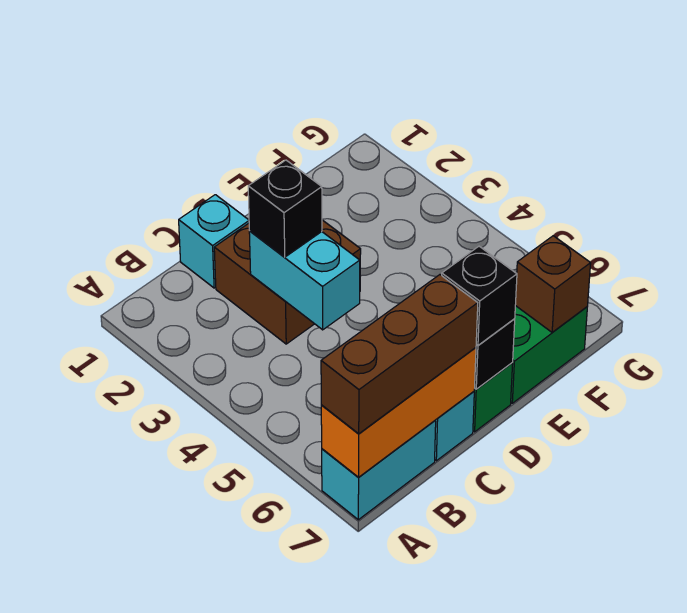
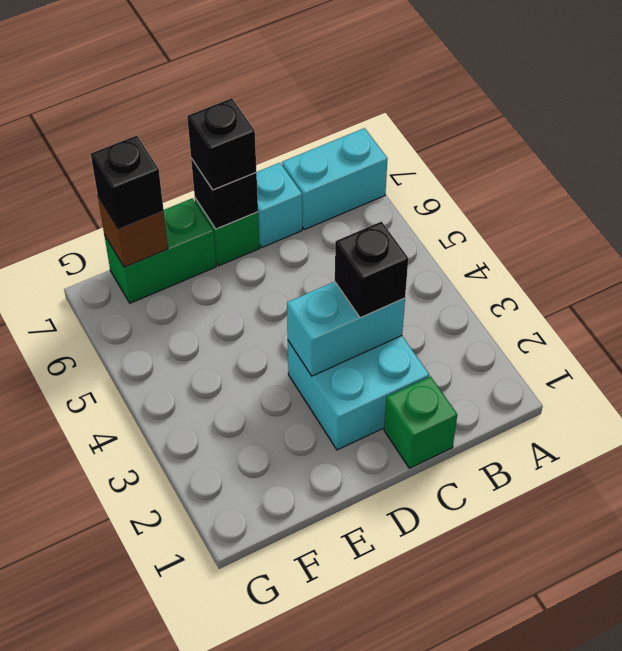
orange brick A7:C7 level 2 -> none
brown brick A7:C7 level 3 -> none
cyan brick C1 level 1 -> green brick C1 level 1
brown brick C2:D3 level 1 -> cyan brick C2:D3 level 1
cyan brick C3:C4 level 2 -> cyan brick C3:D3 level 2
none -> black brick F7 level 3

